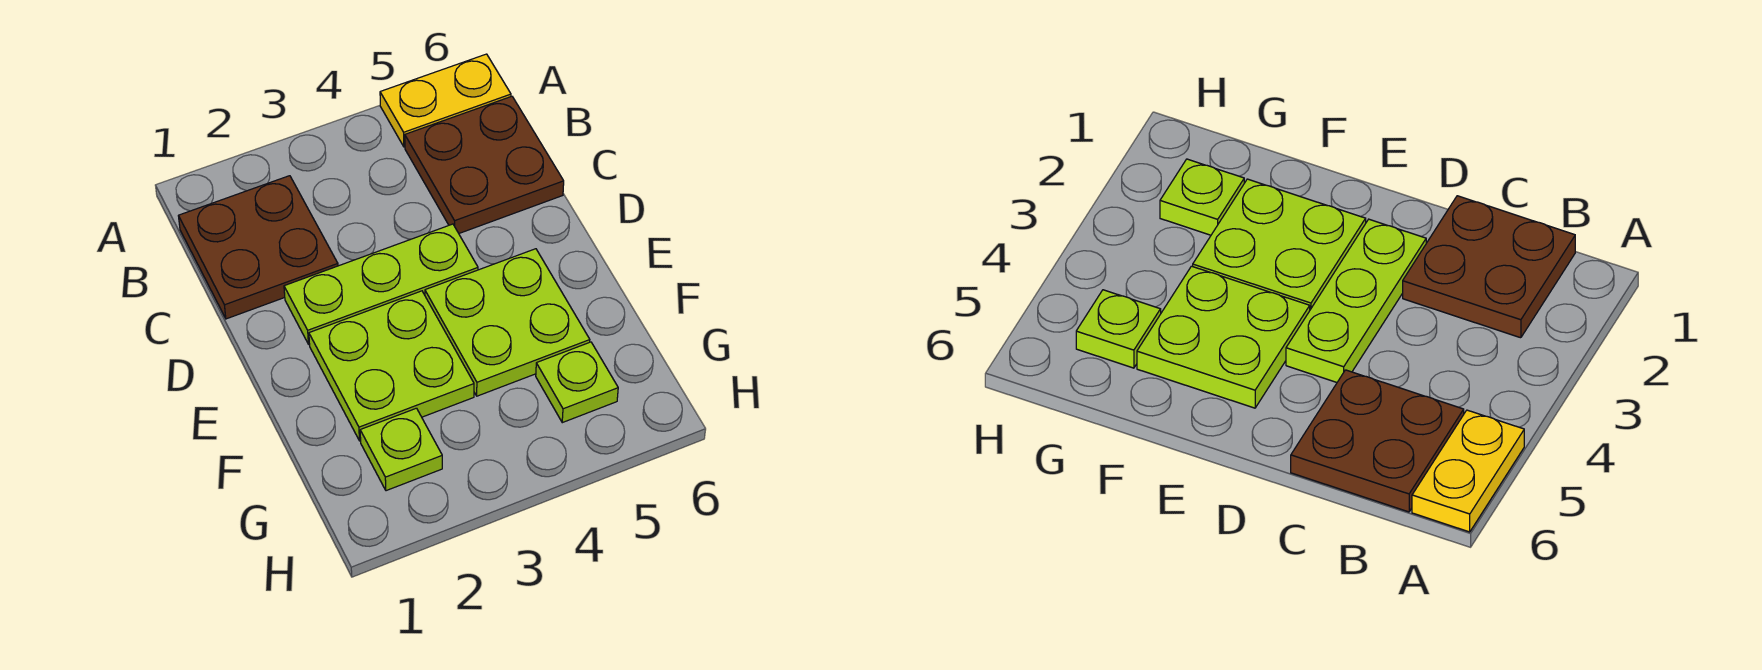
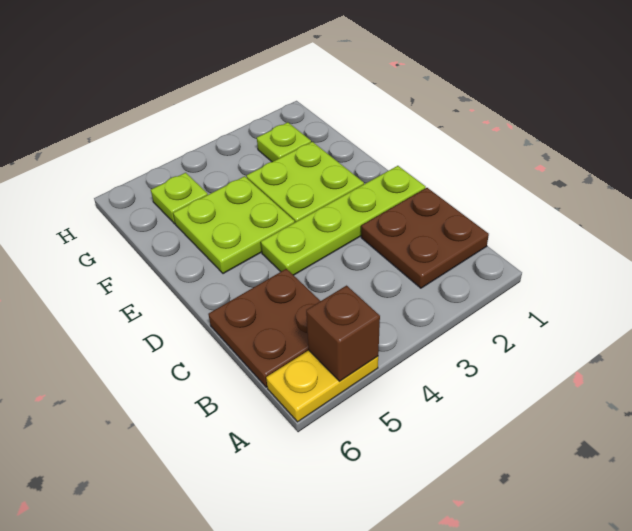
none -> brown brick A5 level 2
lime plate D2:D4 level 1 -> lime plate D1:D4 level 1

